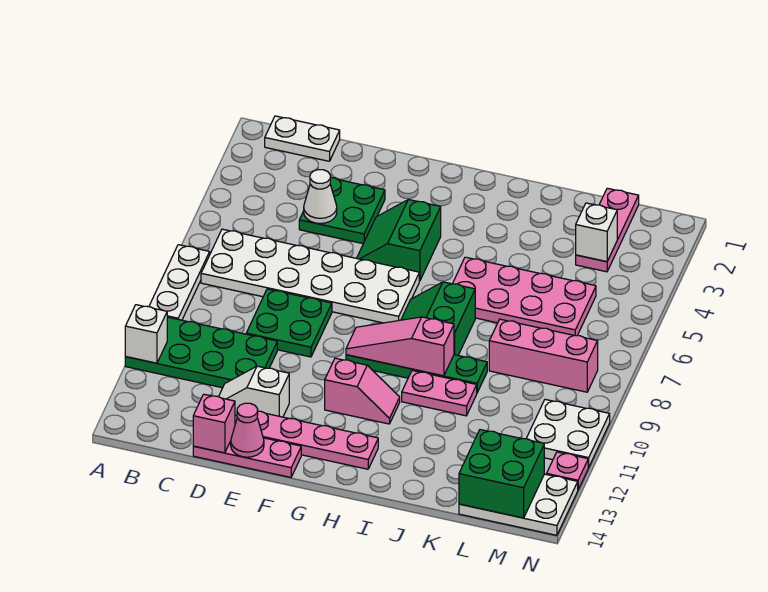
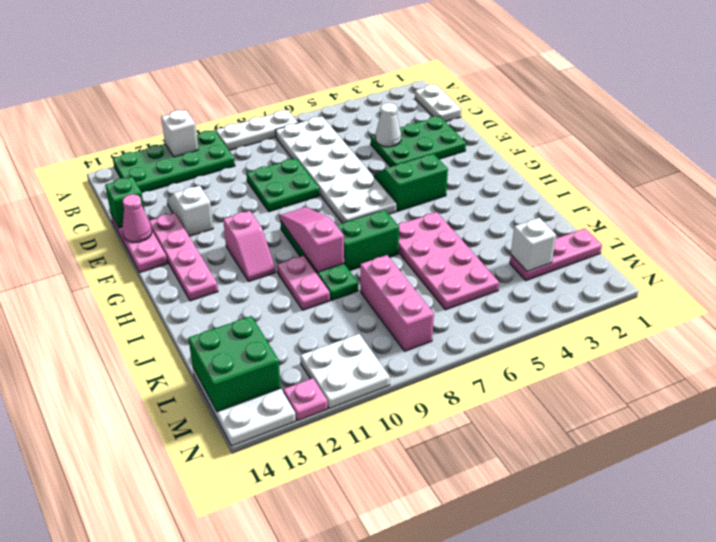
green plate A10:D11 level 1 -> green plate A10:B13 level 1
green plate D3:E4 level 1 -> green plate D2:E4 level 1
pink brick D14 level 2 -> green brick D14 level 2

